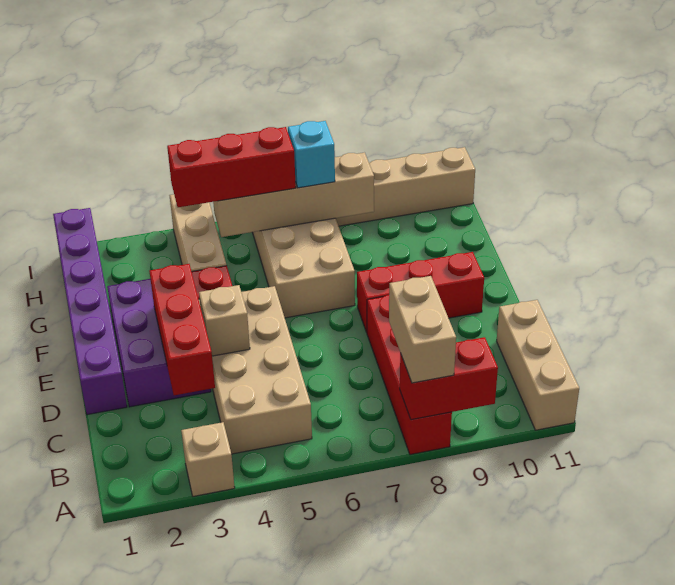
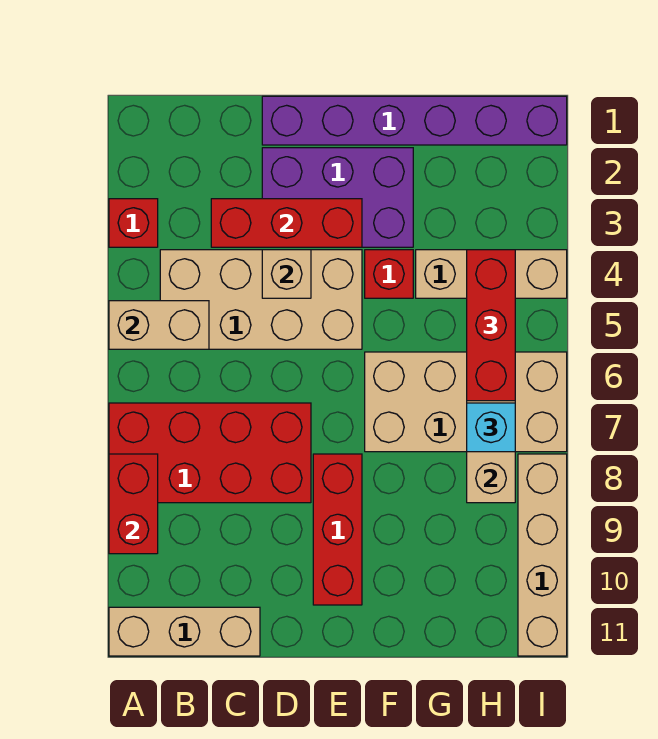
tan brick A3 level 1 -> red brick A3 level 1
red brick A8:D8 level 1 -> red brick A7:D8 level 1
tan brick A8:B8 level 3 -> tan brick A5:B5 level 2

